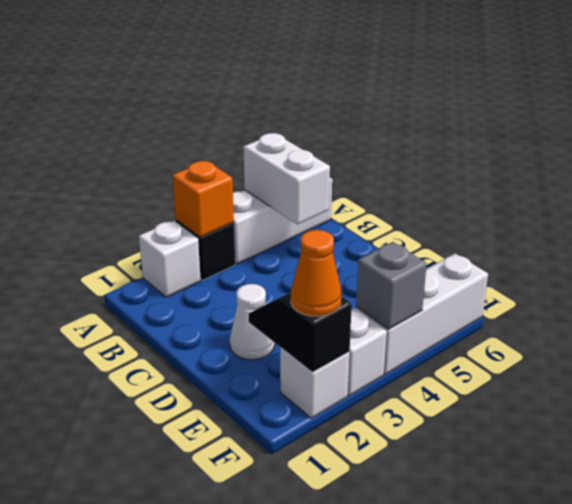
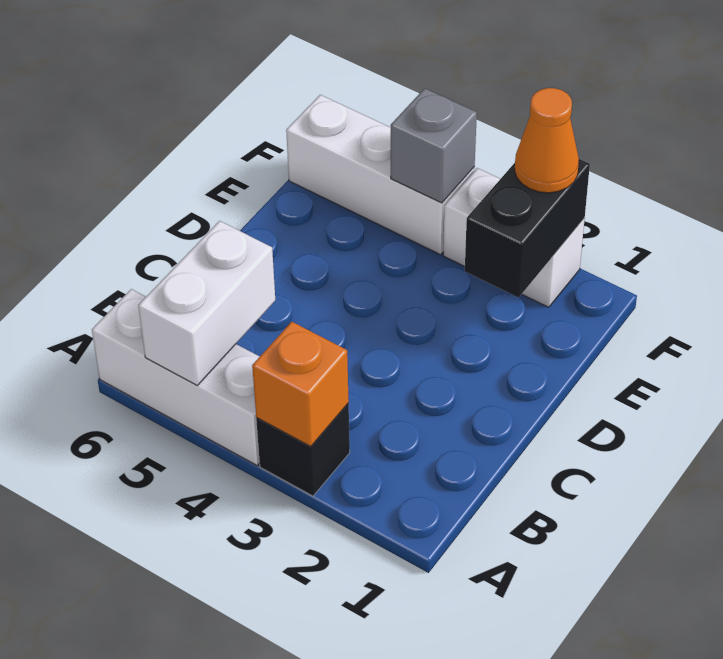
white brick A2 level 1 -> none
white cone D2 level 1 -> none
black slope E2:F2 level 2 top F -> black brick E2:F2 level 2

